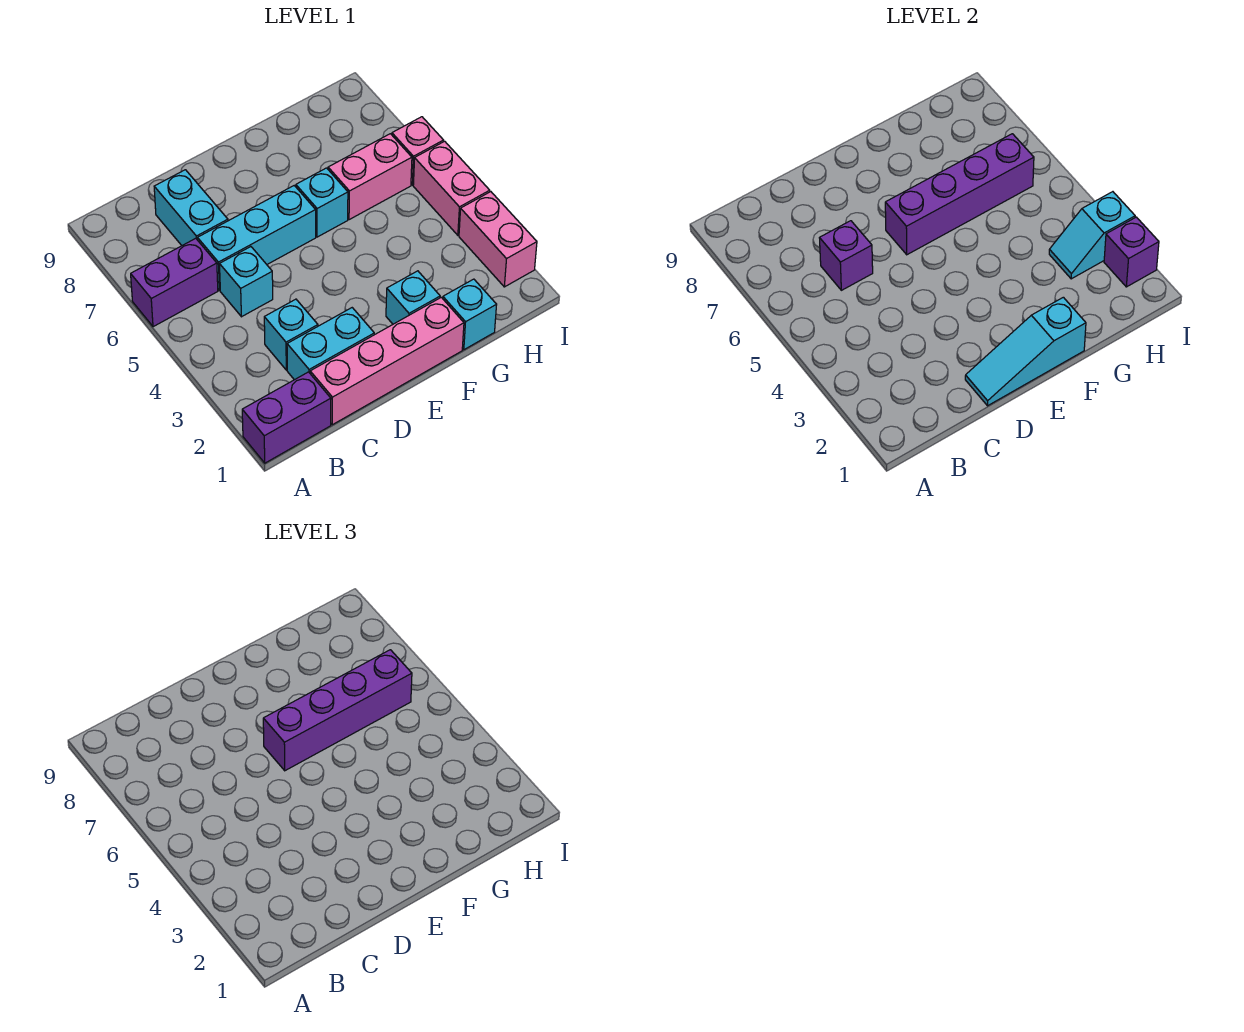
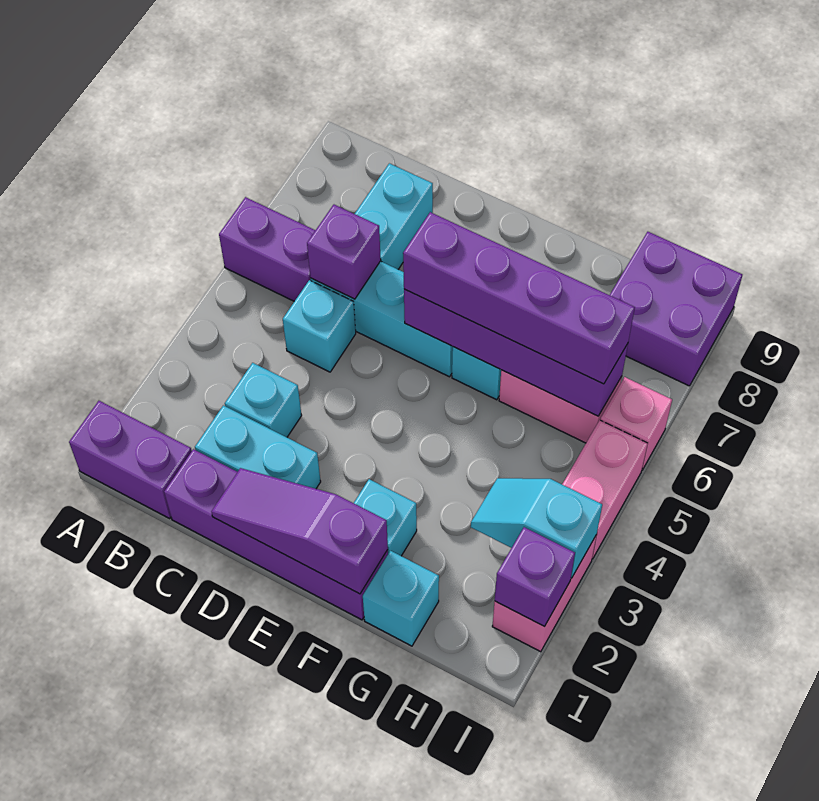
pink brick C1:F1 level 1 -> purple brick C1:F1 level 1
cyan slope D1:F1 level 2 top F -> purple slope D1:F1 level 2 top F
none -> purple brick H8:I9 level 1

